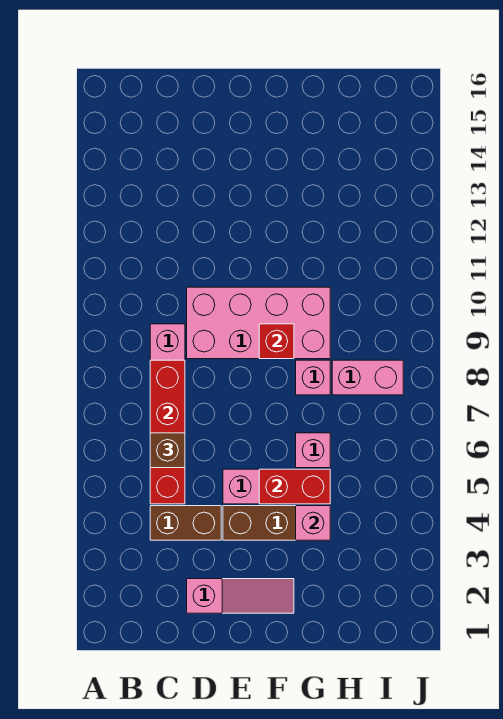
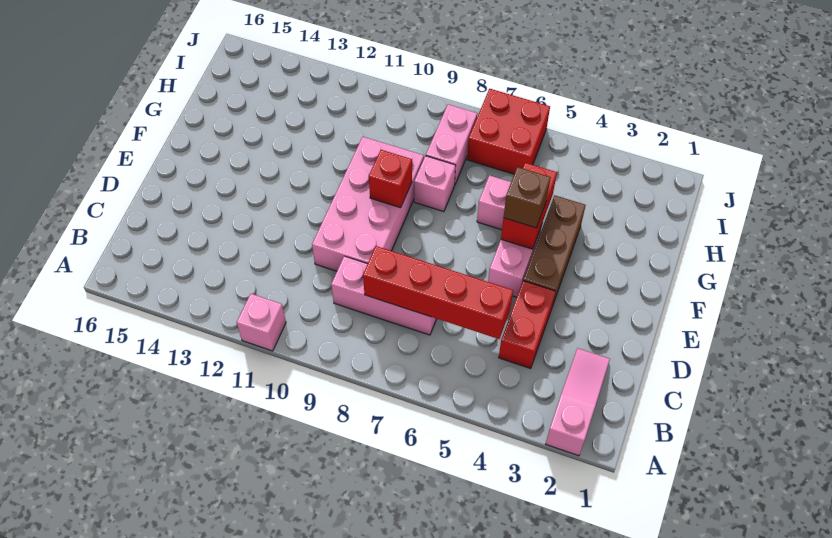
brown brick C4:D4 level 1 -> red brick C4:D4 level 1
brown brick C6 level 3 -> brown brick F5 level 3
pink slope D2:F2 level 1 top D -> pink slope A2:C2 level 1 top A
pink brick G4 level 2 -> pink brick A11 level 1
none -> red brick I6:J7 level 1

